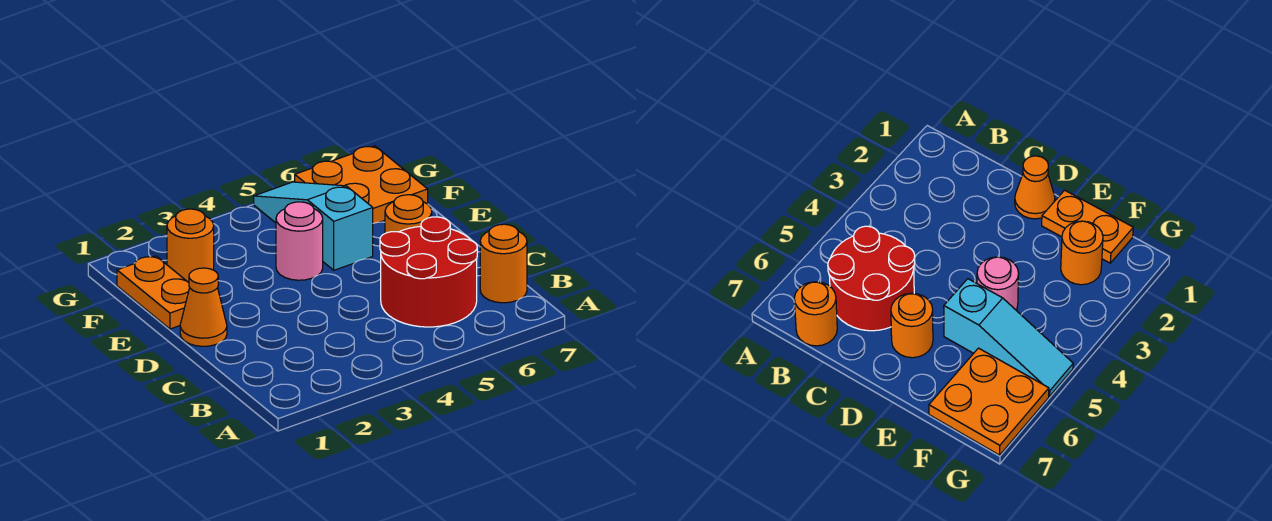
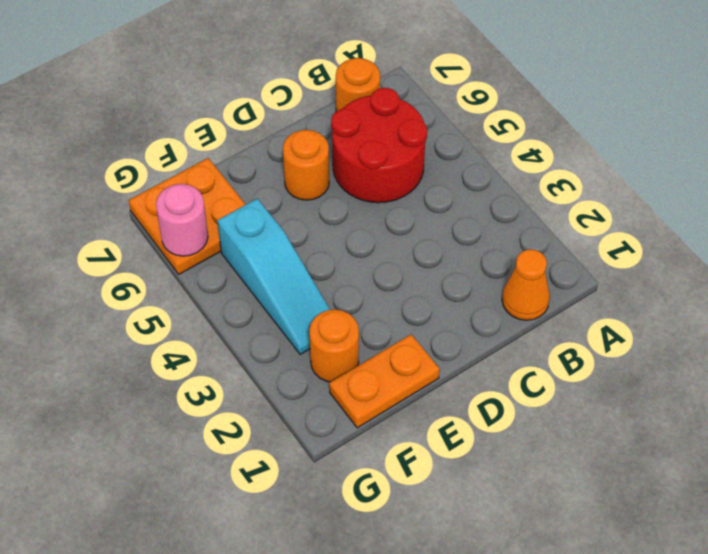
orange cone D1 level 1 -> orange cone B1 level 1
pink round brick E4 level 1 -> pink round brick G6 level 2
cyan slope E5:G5 level 1 top E -> cyan slope F3:F5 level 1 top 5

